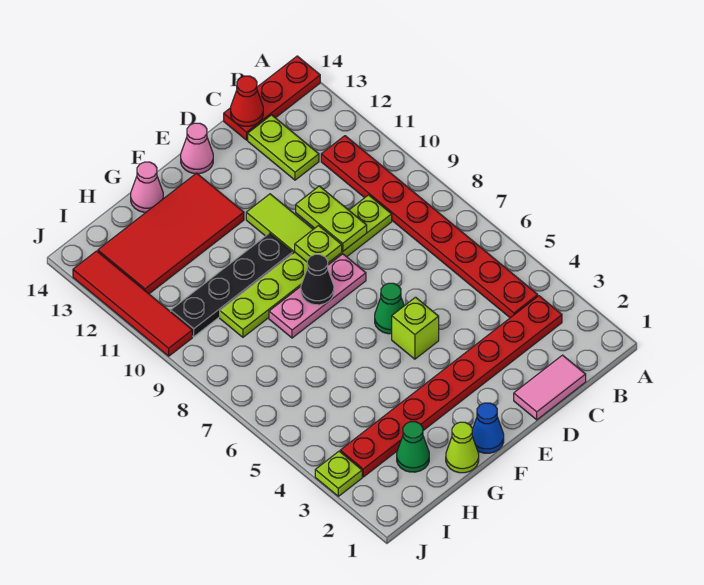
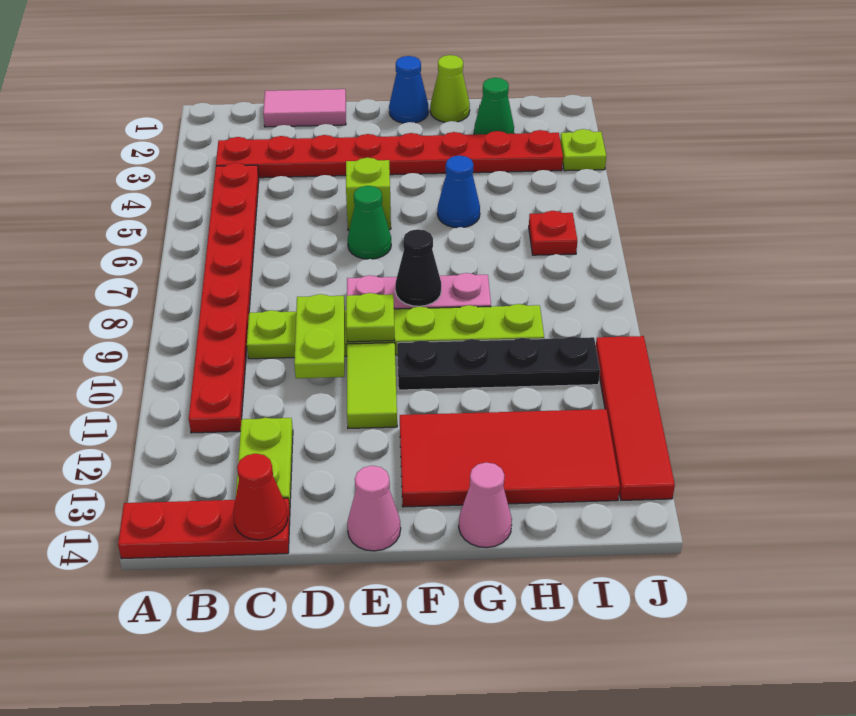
none -> blue cone G5 level 1
none -> red plate I6 level 1

